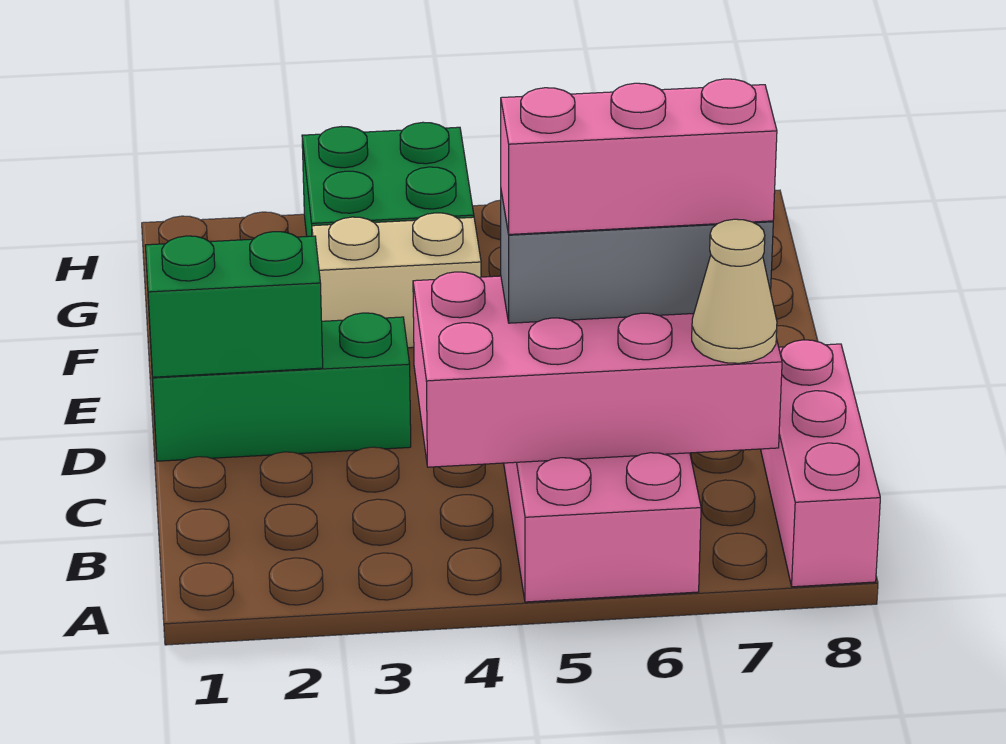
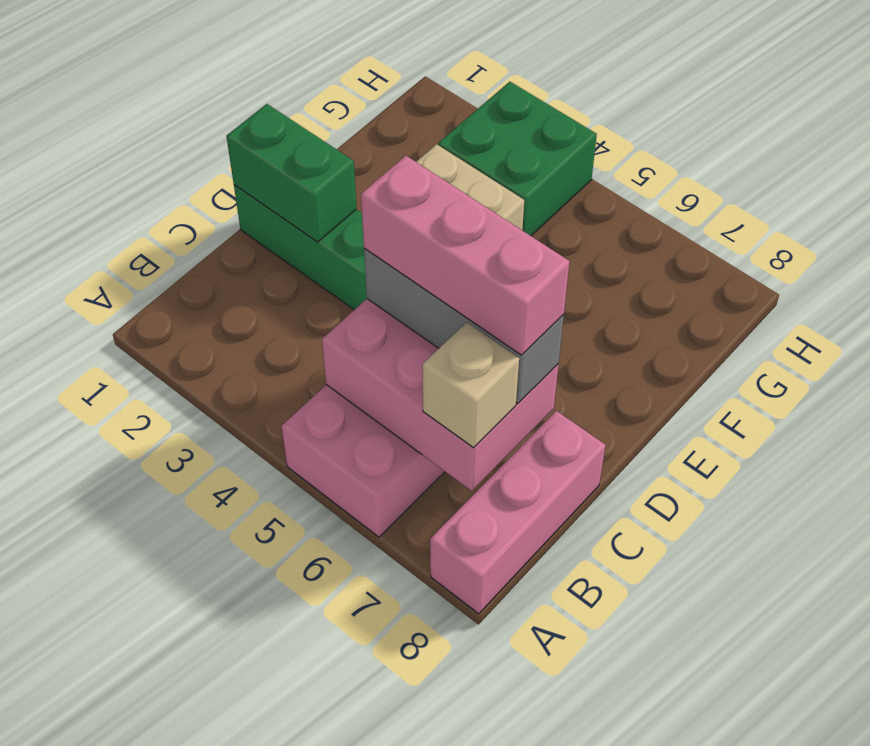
pink brick B4:C7 level 2 -> pink brick B5:C7 level 2
tan cone B7 level 3 -> tan brick B7 level 3

